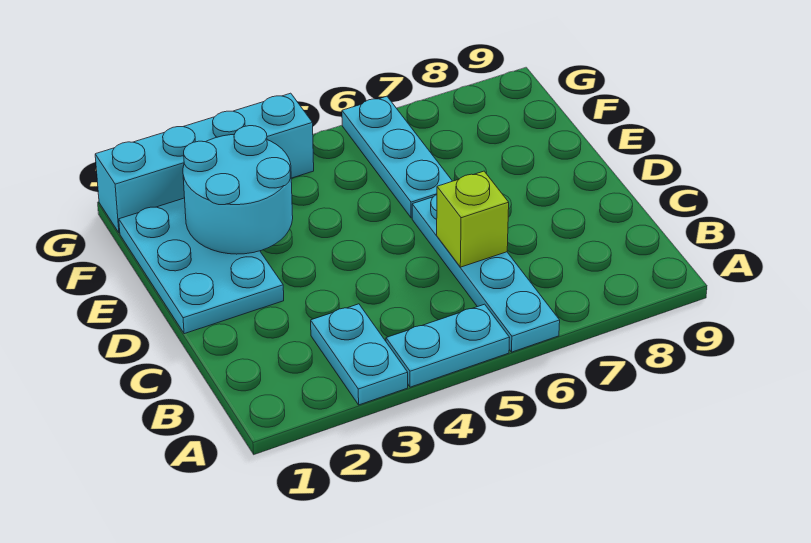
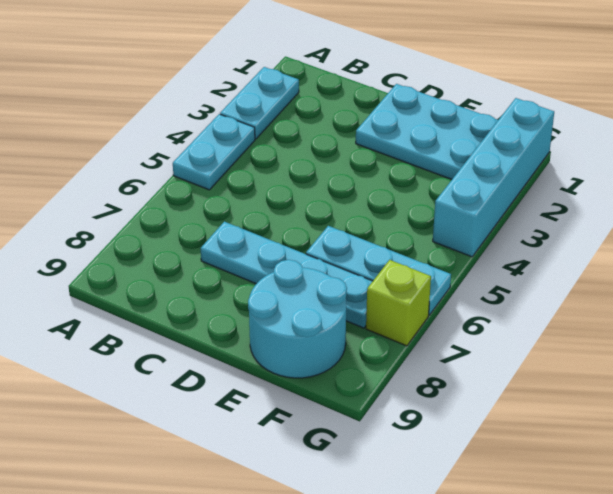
cyan plate A3:B3 level 1 -> cyan plate A2:A3 level 1
cyan plate A6:D6 level 1 -> cyan plate C7:F7 level 1
lime brick C6 level 2 -> lime brick G7 level 1
cyan round brick E2:F3 level 2 -> cyan round brick E8:F9 level 1

